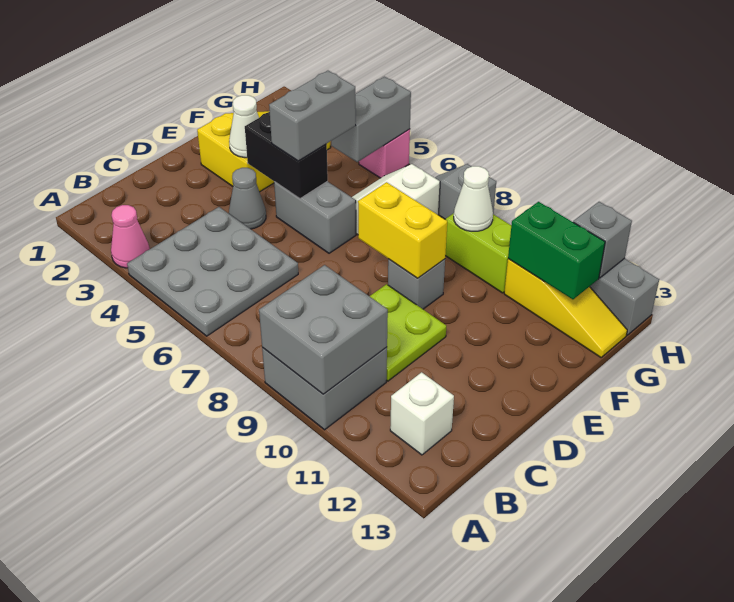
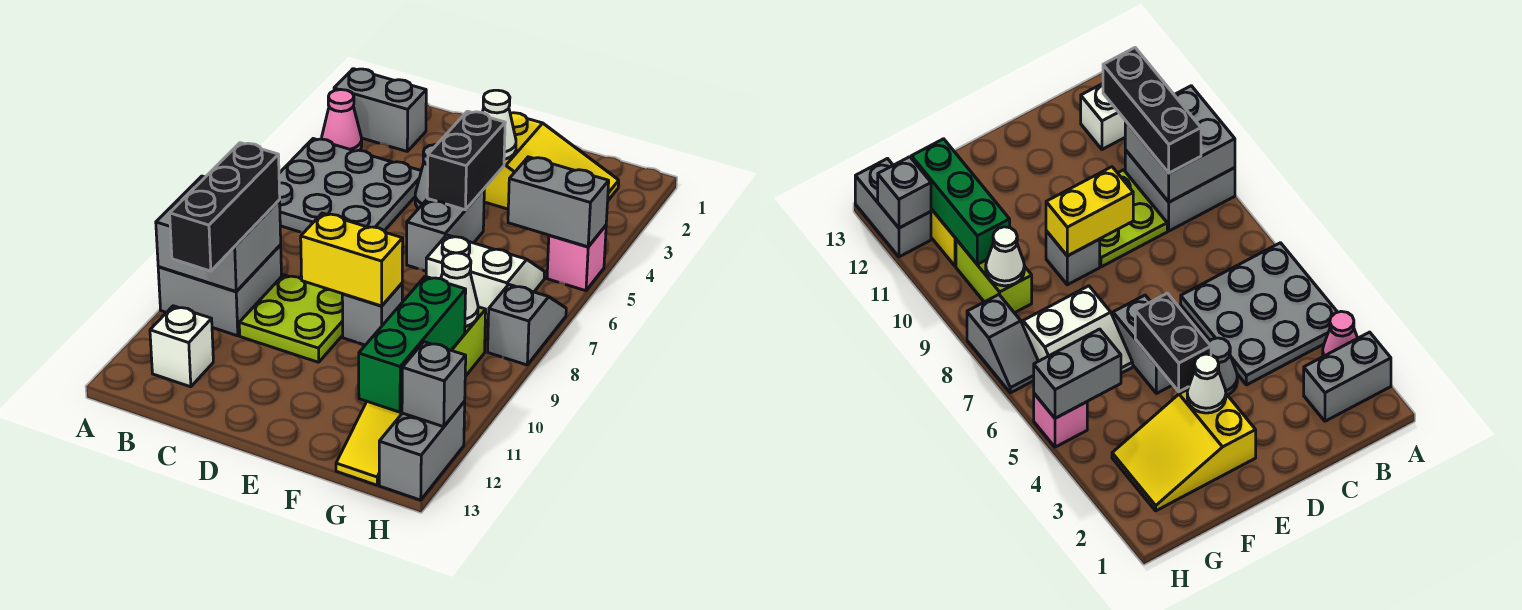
none -> black brick B9:B11 level 3
grey brick E5:F5 level 3 -> grey brick A2:B2 level 1
yellow brick E8:E9 level 2 -> yellow brick D9:E9 level 2
green brick G11:G12 level 2 -> green brick G10:G12 level 2

